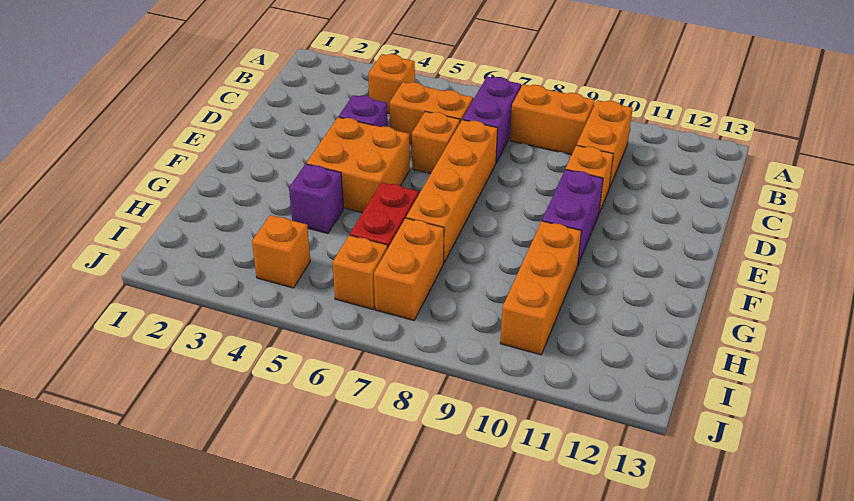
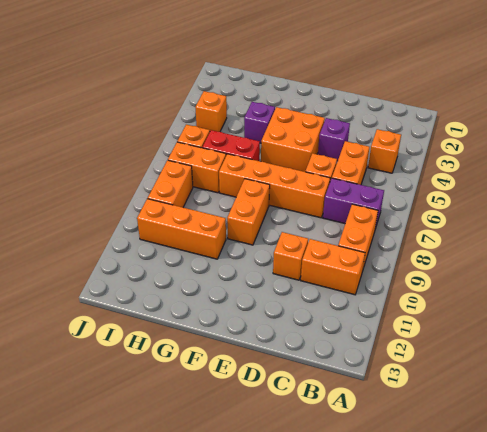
purple brick E10:F10 level 1 -> none
none -> orange brick F8:F9 level 1
none -> orange brick I8:I9 level 1

